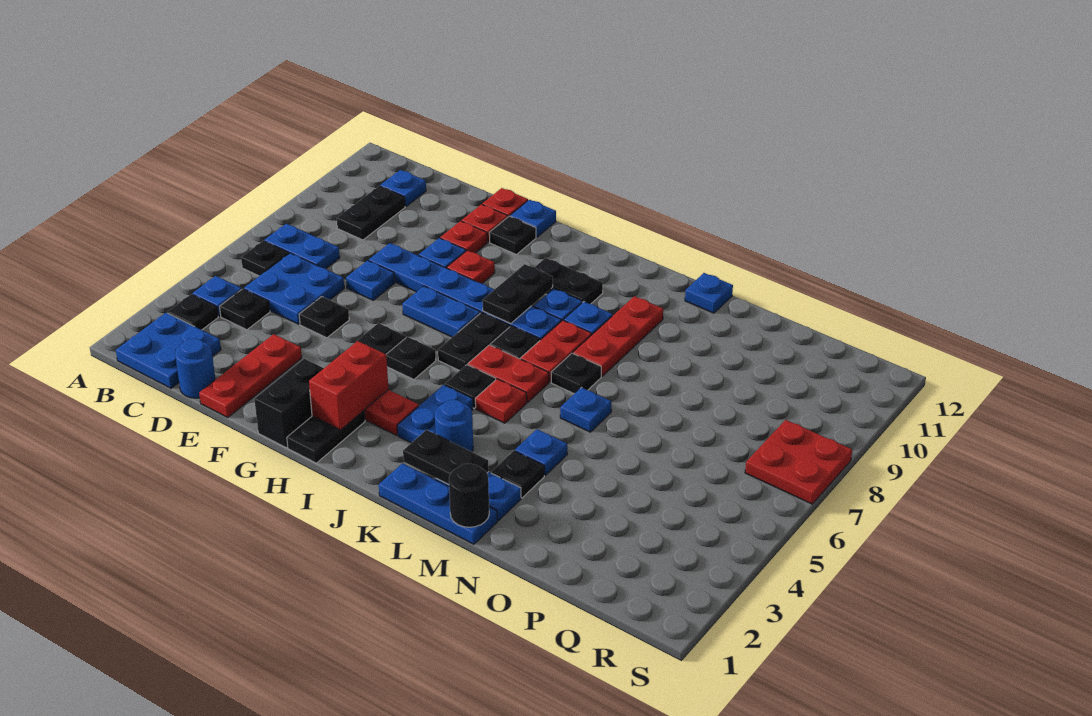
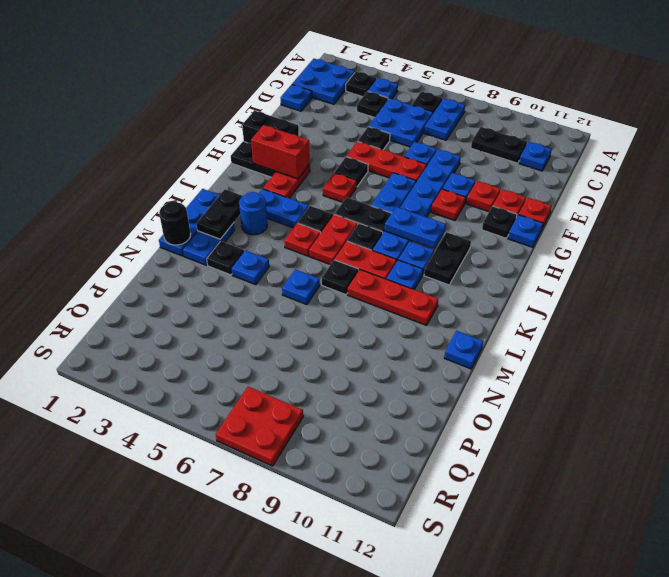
blue round brick D1 level 1 -> blue plate D1 level 1
red plate E1:E3 level 1 -> red plate F5:F7 level 1
black plate H5 level 1 -> red plate H5 level 1
black plate I8:I9 level 2 -> blue plate I8:I9 level 2

